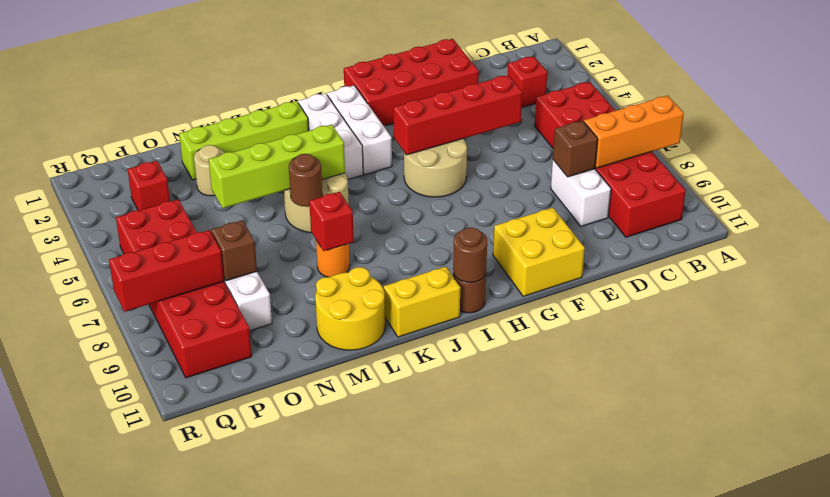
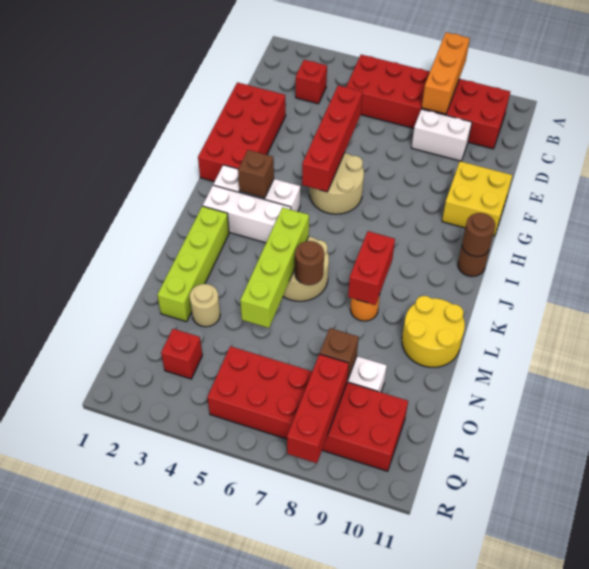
brown brick D8 level 2 -> brown brick I3 level 2
yellow brick J11:K11 level 1 -> none
red brick L8 level 2 -> red brick K8:L8 level 2

